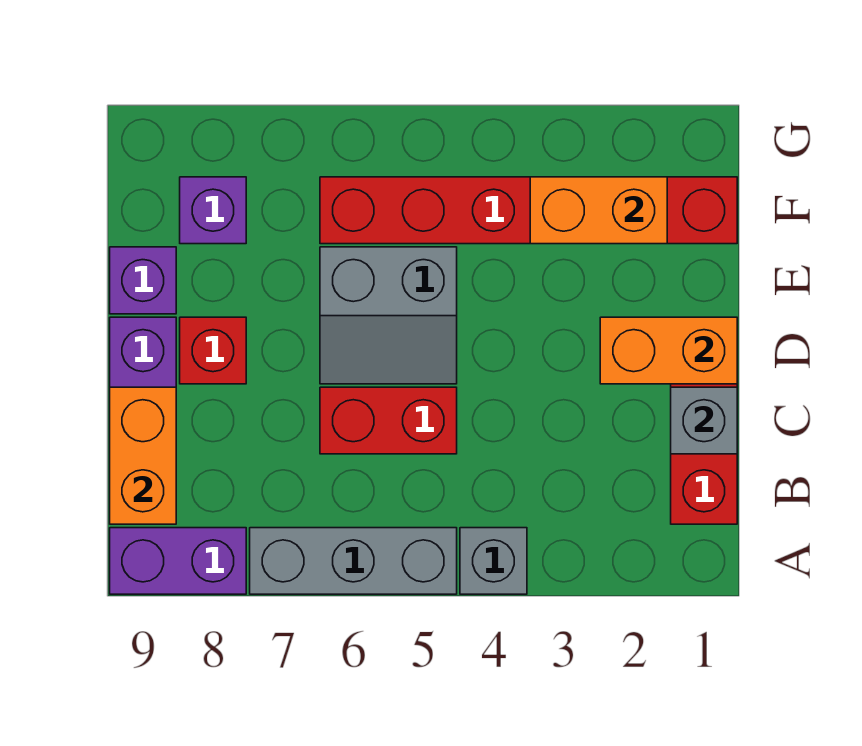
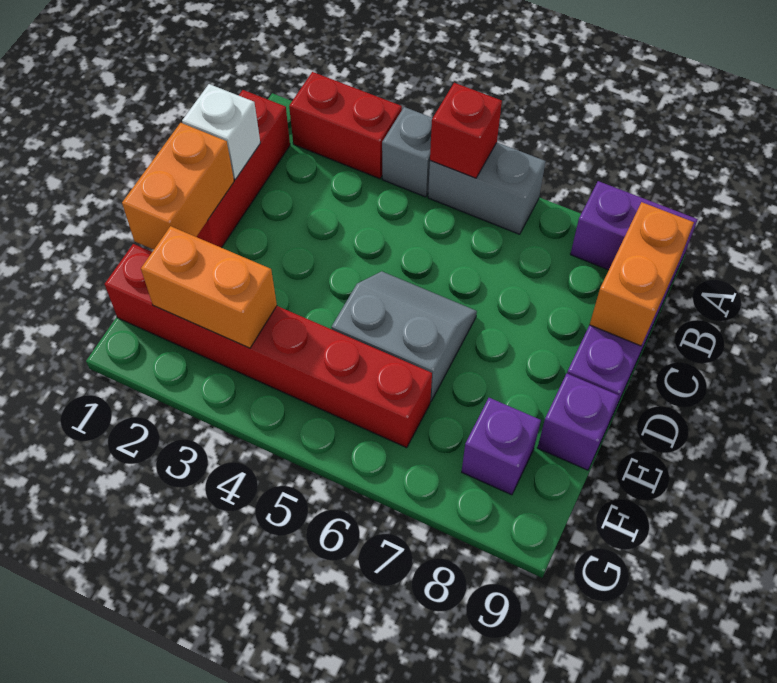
grey brick A5:A7 level 1 -> grey brick A5:A6 level 1
grey brick C1 level 2 -> white brick C1 level 2
red brick C5:C6 level 1 -> red brick A2:A3 level 1
orange brick D1:D2 level 2 -> orange brick D1:E1 level 2
red brick D8 level 1 -> red brick A5 level 2

